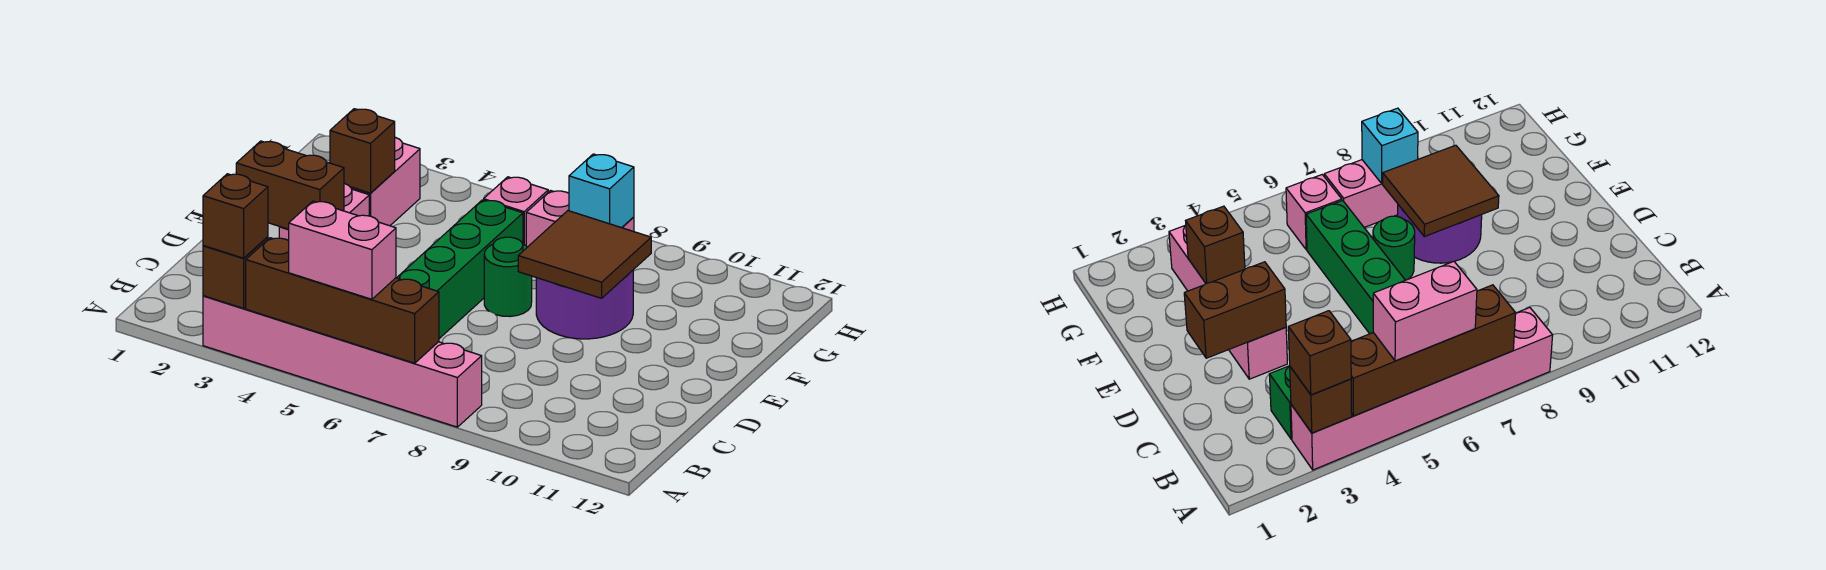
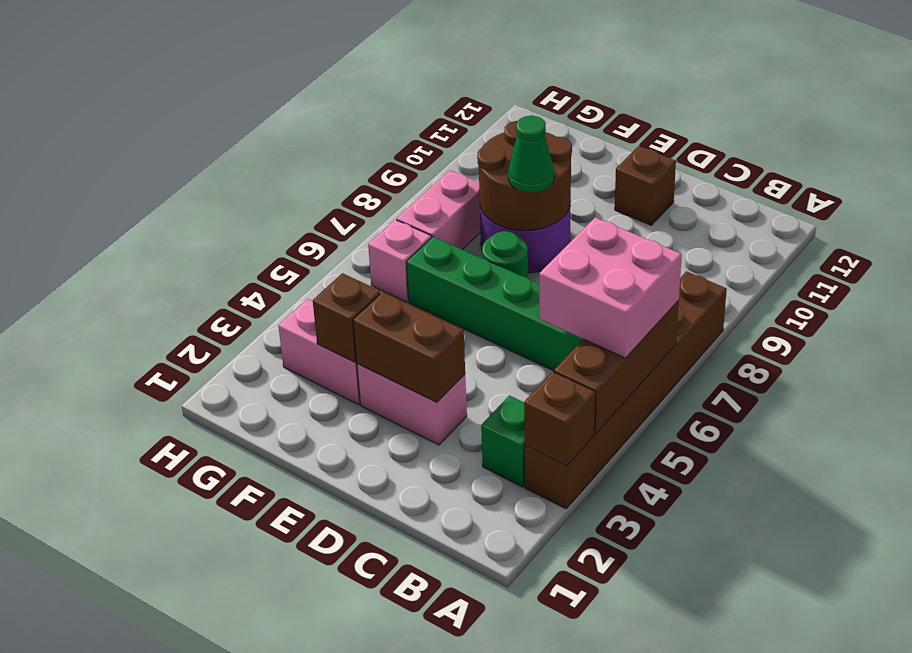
pink brick A3:A8 level 1 -> brown brick A3:A8 level 1
brown brick A3 level 3 -> brown brick D11 level 1
brown brick A4:A7 level 2 -> brown brick A4:A6 level 2
pink brick A5:A6 level 3 -> pink brick A5:B6 level 3
brown brick D2:D3 level 2 -> brown brick D3:E3 level 2
brown tile E8:F9 level 2 -> brown round brick E8:F9 level 2
none -> green cone E8 level 3
cyan brick G8 level 2 -> none

